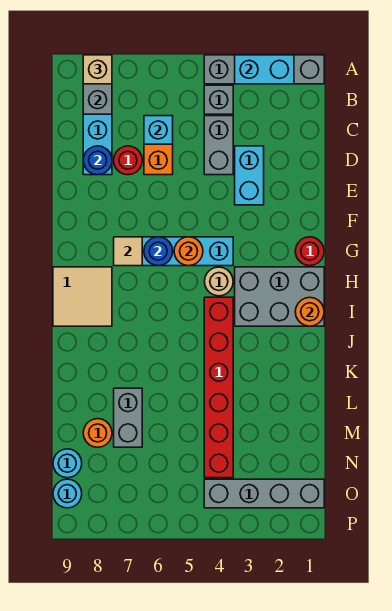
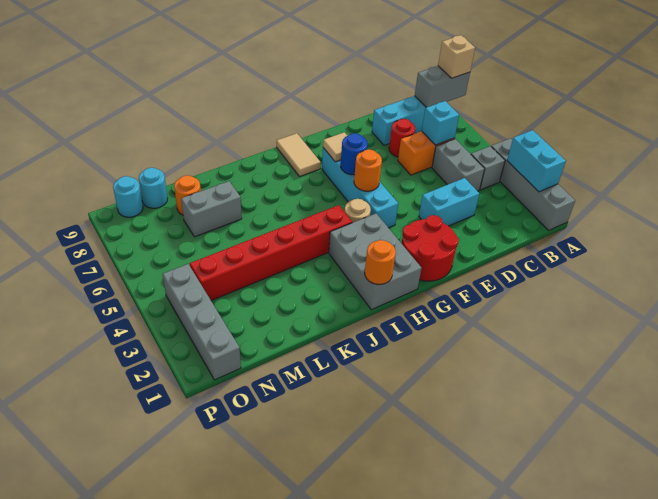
grey brick C4:D4 level 1 -> grey brick C4:C5 level 1
blue round brick D8 level 2 -> none
red round brick G1 level 1 -> red round brick F1:G2 level 1
tan tile H8:I9 level 1 -> tan tile H8:H9 level 1

